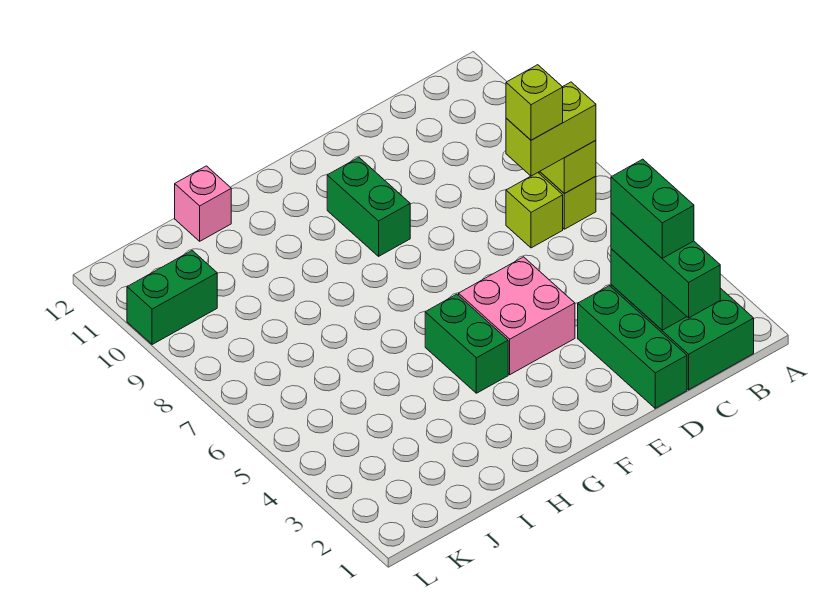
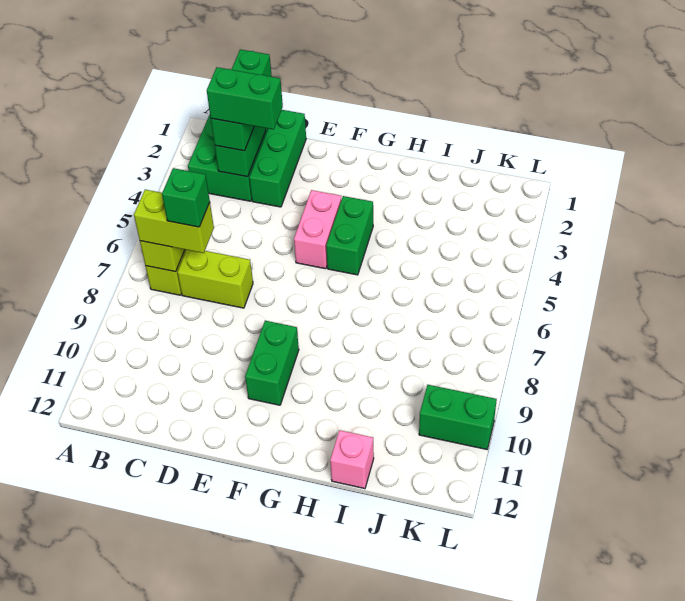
green brick C2:C3 level 4 -> green brick C3:D3 level 4
lime brick C7 level 1 -> lime brick C7:D7 level 1
lime brick C7 level 4 -> green brick C7 level 4
pink brick E4:F5 level 1 -> pink brick F4:F5 level 1

